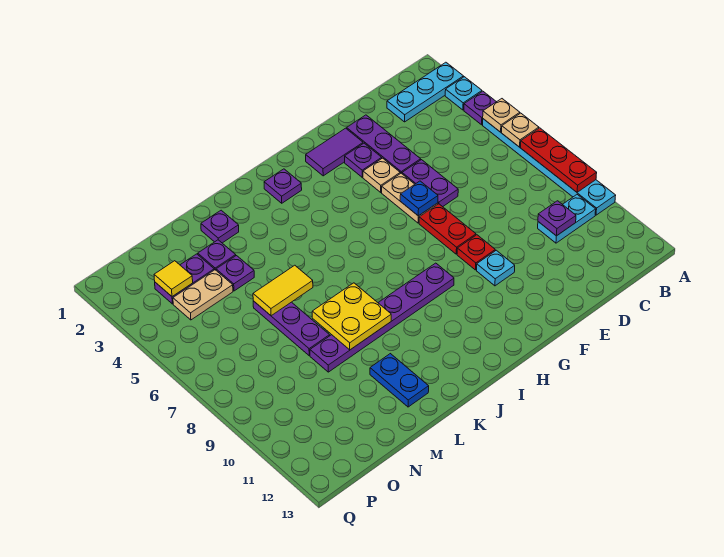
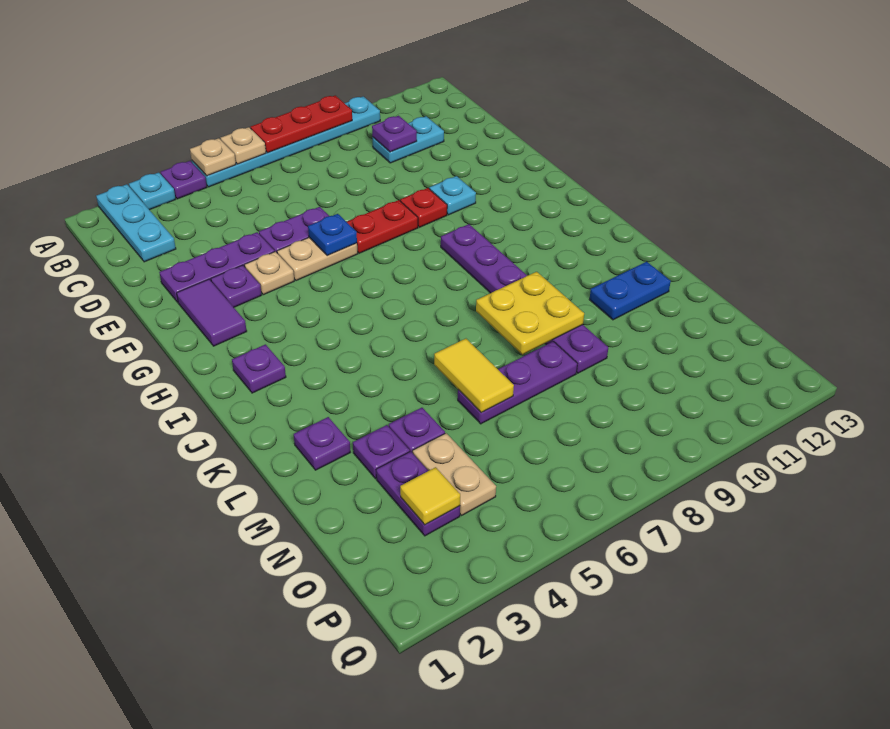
cyan plate B10:C10 level 1 -> cyan plate C10:C11 level 1

